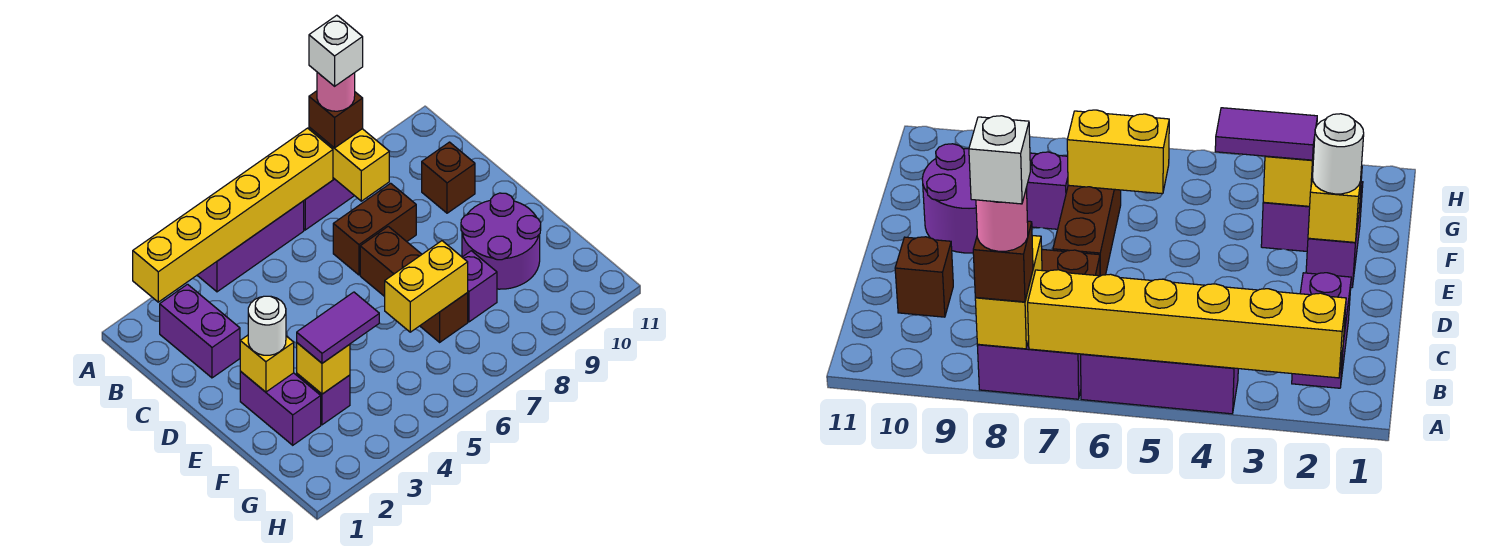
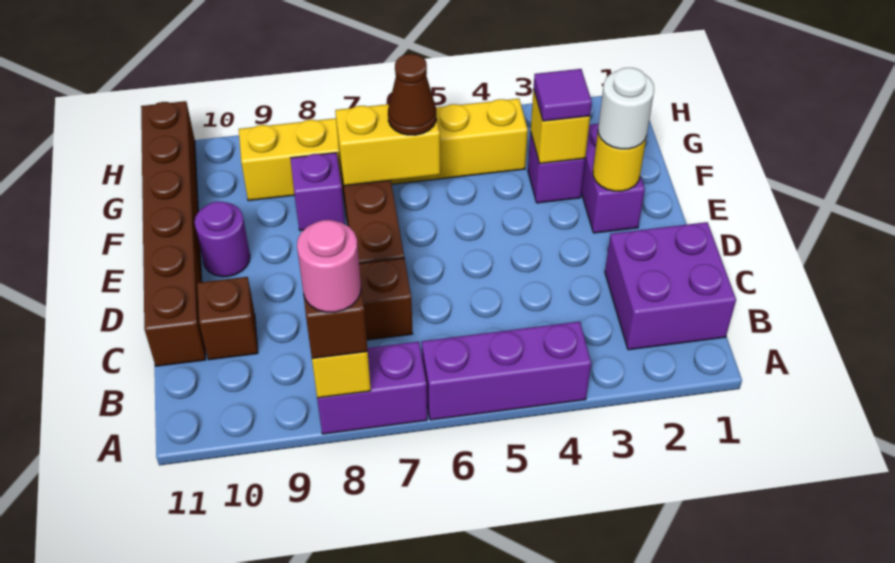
yellow brick A2:A7 level 2 -> yellow brick G4:G9 level 1
white brick A8 level 5 -> none
purple brick B2:C2 level 1 -> purple brick B1:C2 level 1
none -> brown brick C11:H11 level 1
yellow brick E2 level 2 -> yellow round brick E2 level 2
purple round brick E9:F10 level 1 -> purple round brick E10 level 1
purple tile F3:F4 level 3 -> purple tile F3 level 3
none -> brown cone F6 level 3

